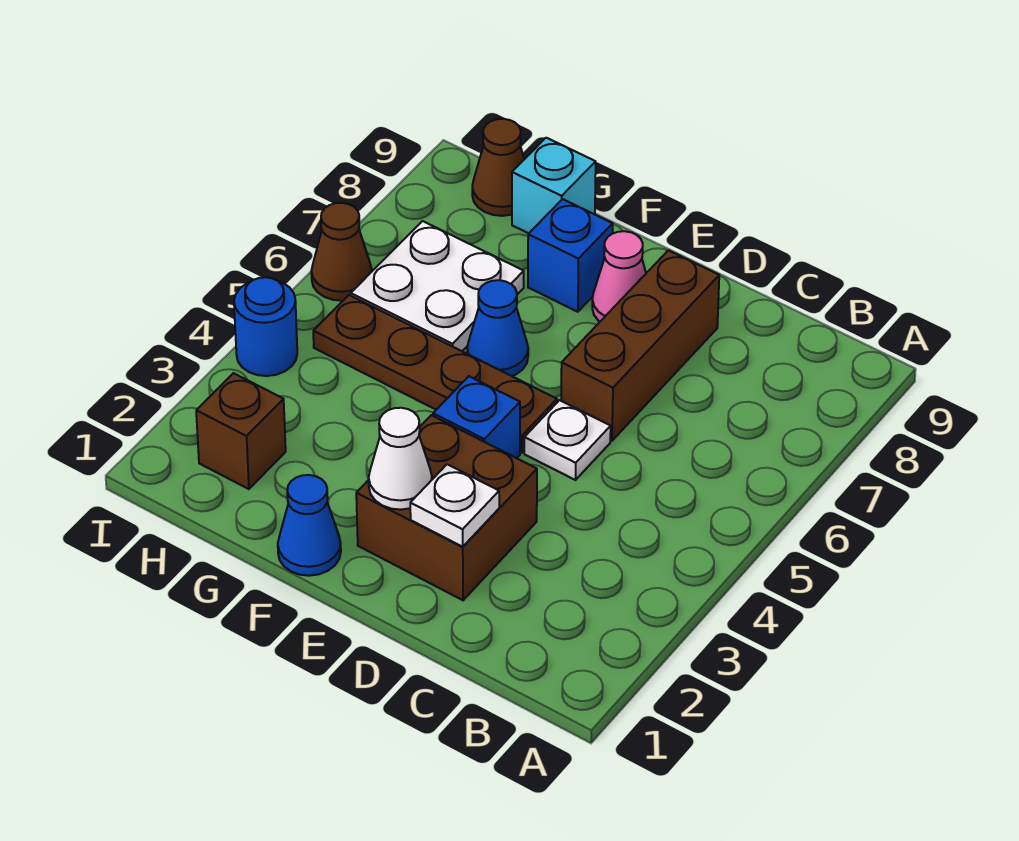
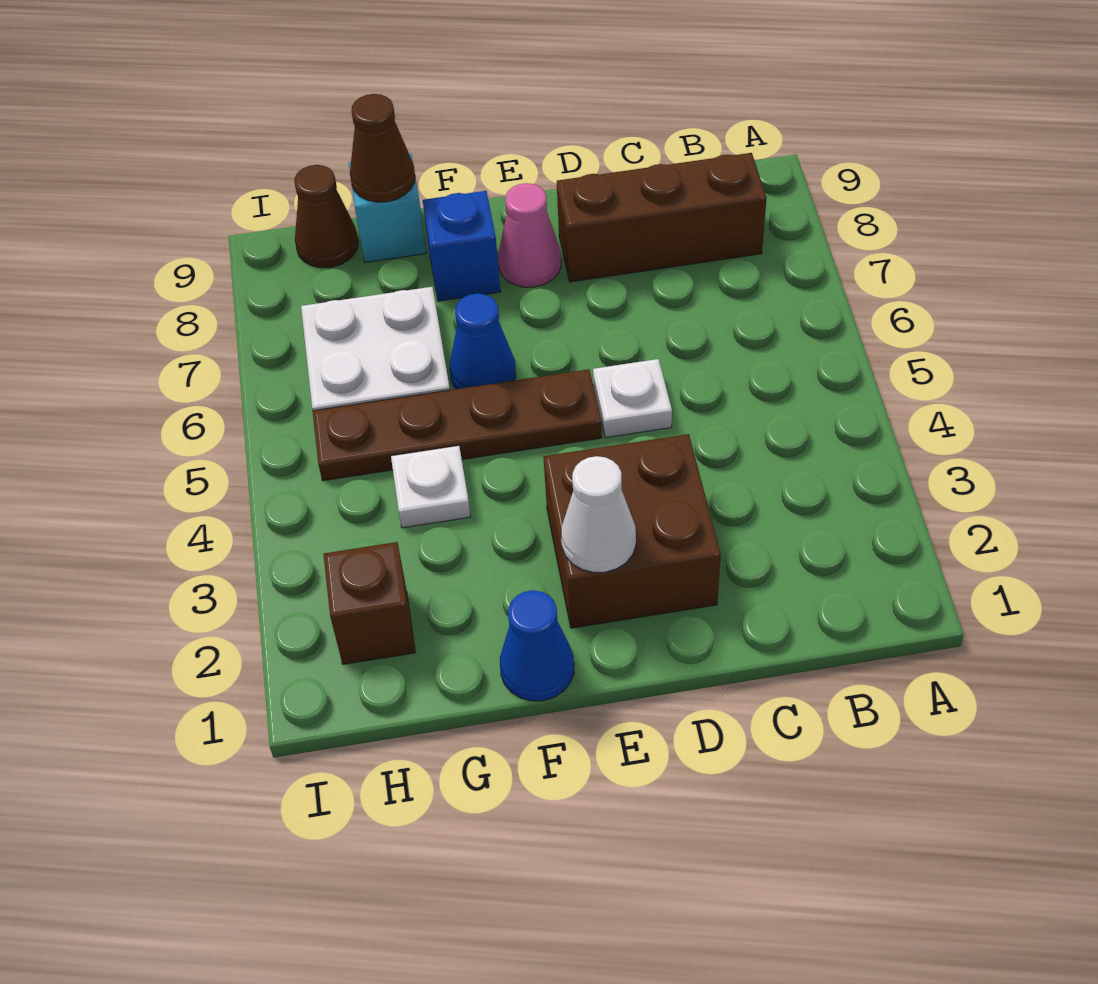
white plate D2 level 2 -> white plate G4 level 1
brown brick D6:D8 level 1 -> brown brick B8:D8 level 1
blue brick E4 level 1 -> none
blue round brick I4 level 1 -> none
brown cone I6 level 1 -> brown cone G9 level 2

